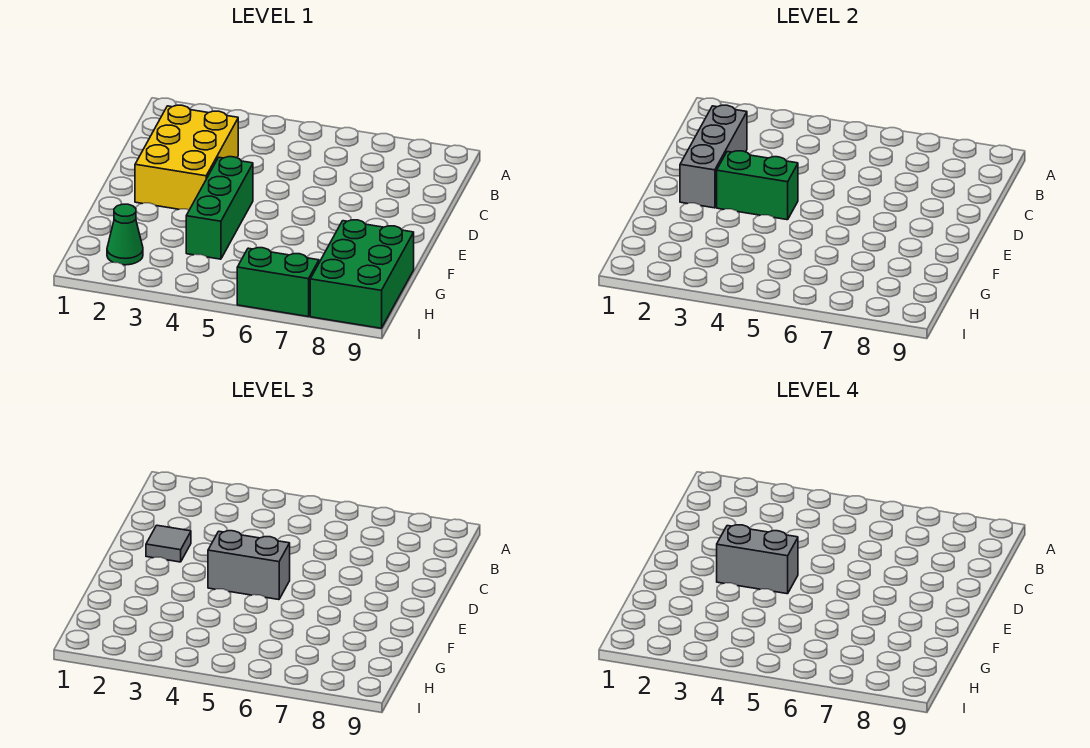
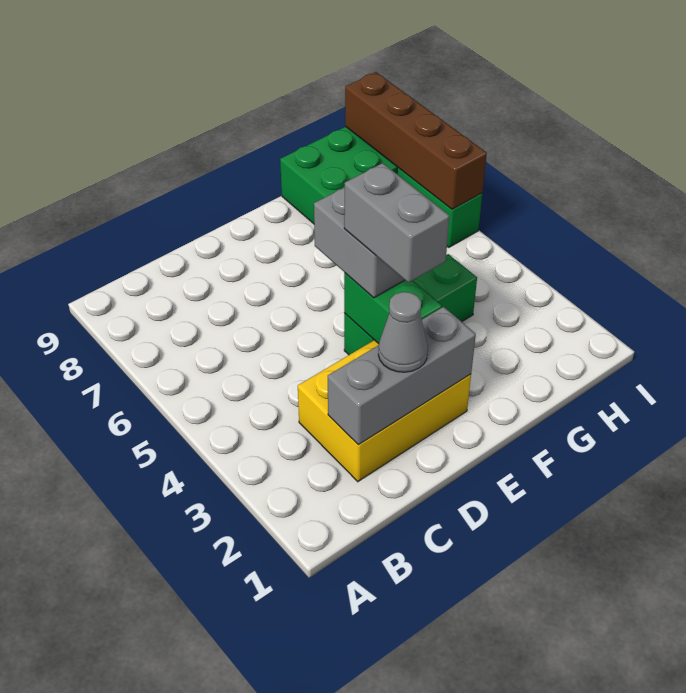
grey tile D2 level 3 -> grey cone D2 level 3
green cone H2 level 1 -> none
none -> brown brick I6:I9 level 2

